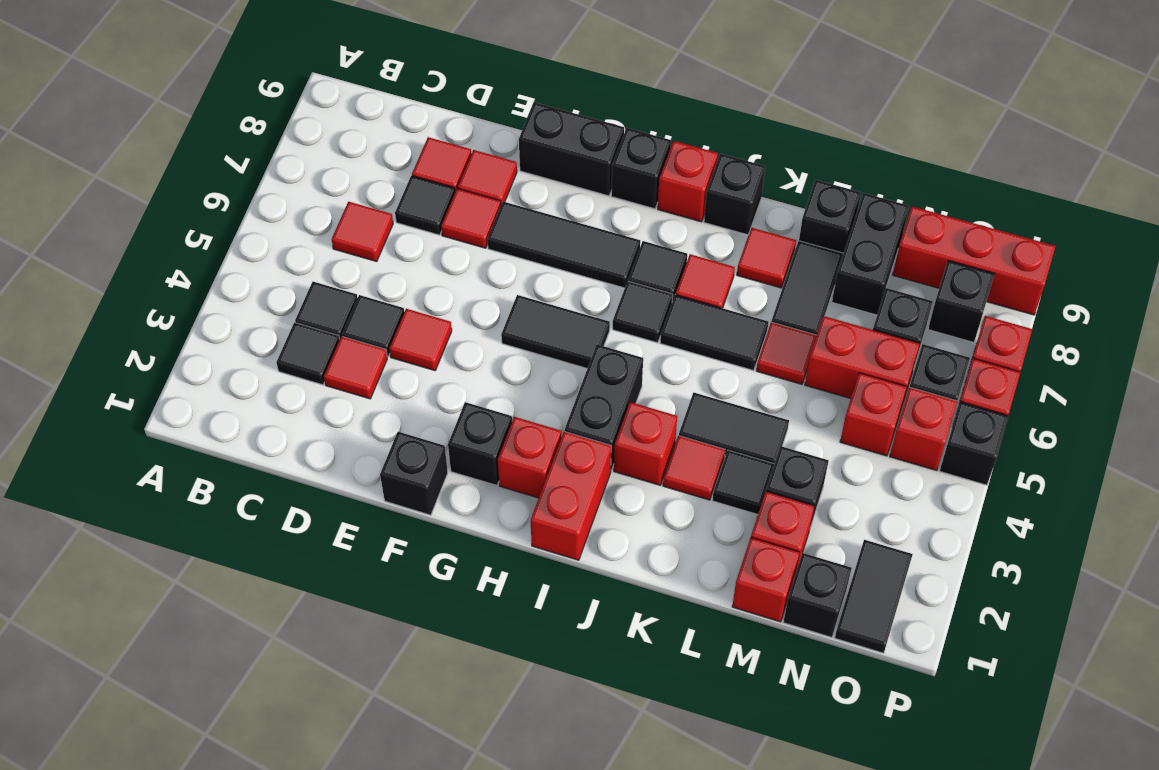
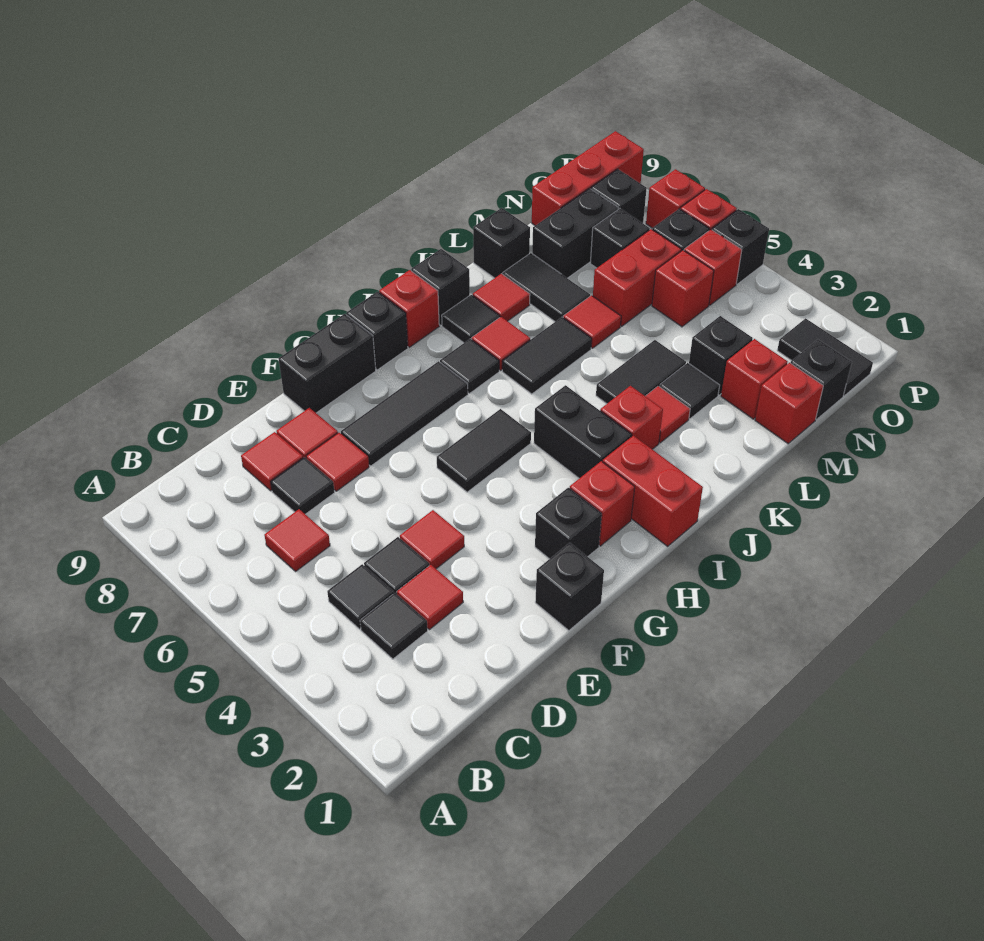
black tile I6 level 1 -> black tile J8 level 1
black brick M8:M9 level 1 -> black brick M8:N8 level 1

